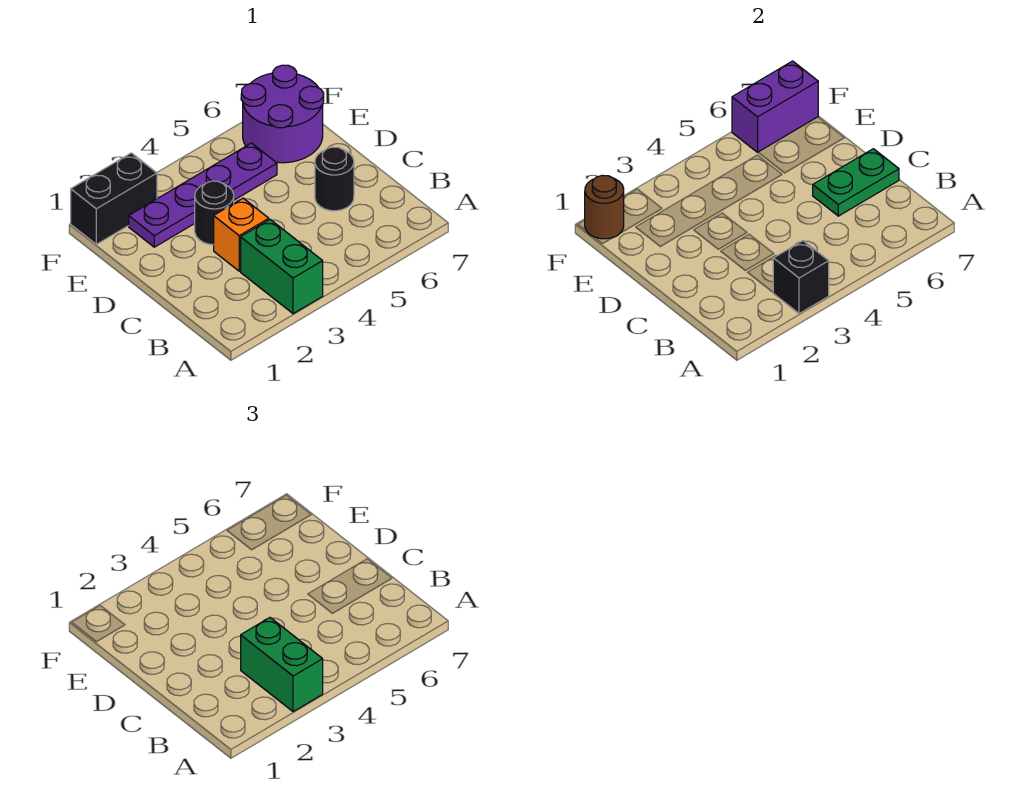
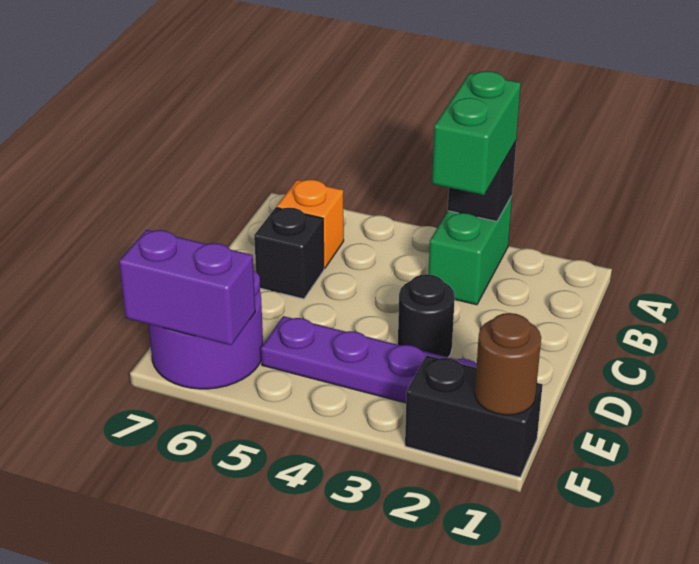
orange brick C3 level 1 -> orange brick B6 level 1
black round brick C6 level 1 -> black brick C6 level 1
green plate C6:C7 level 2 -> none

